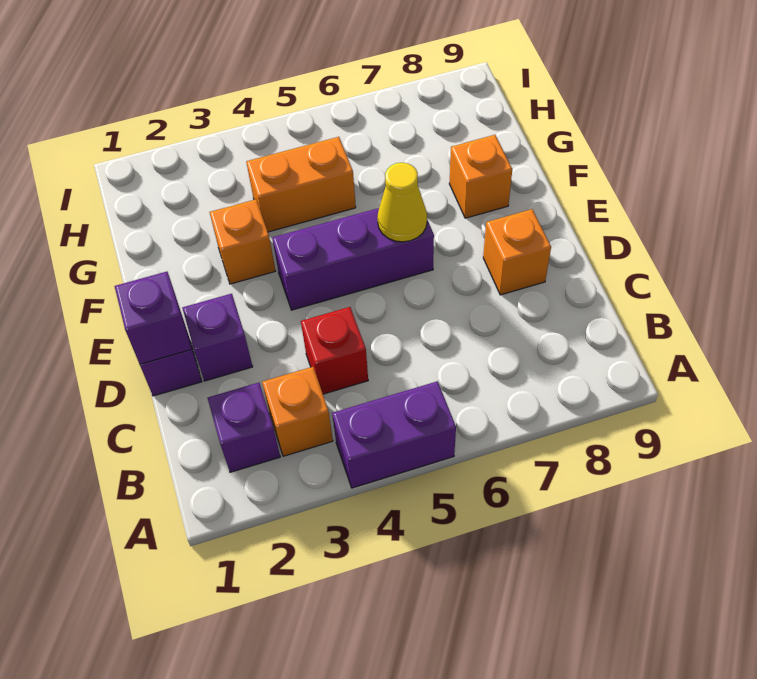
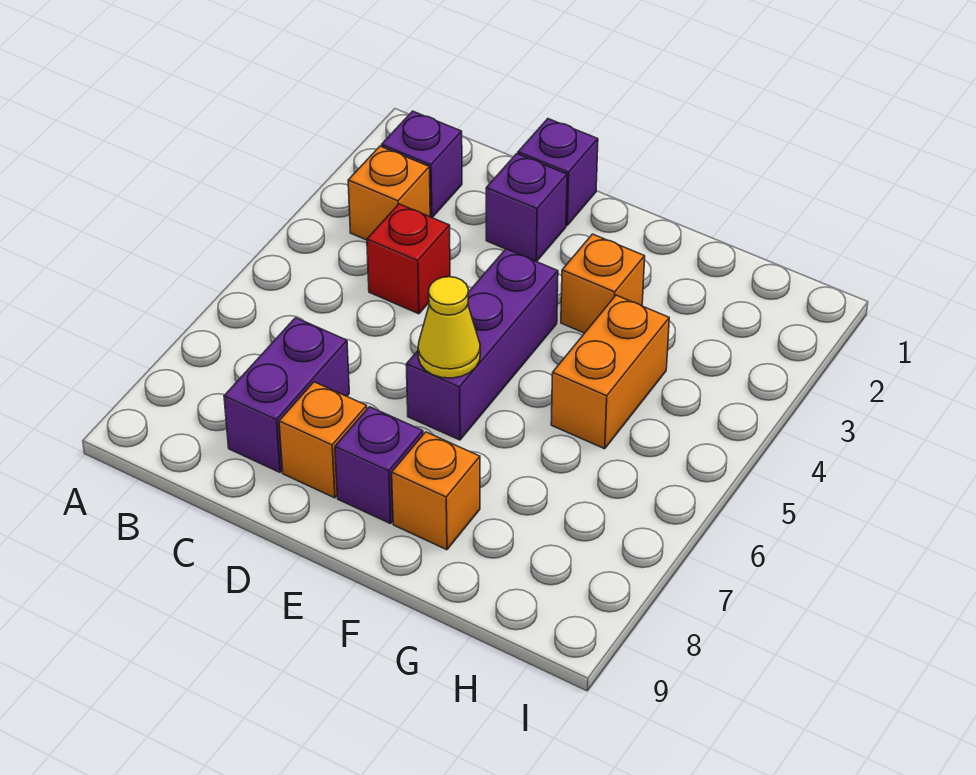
purple brick A4:A5 level 1 -> purple brick C7:C8 level 1
purple brick D1 level 2 -> purple brick E8 level 1

